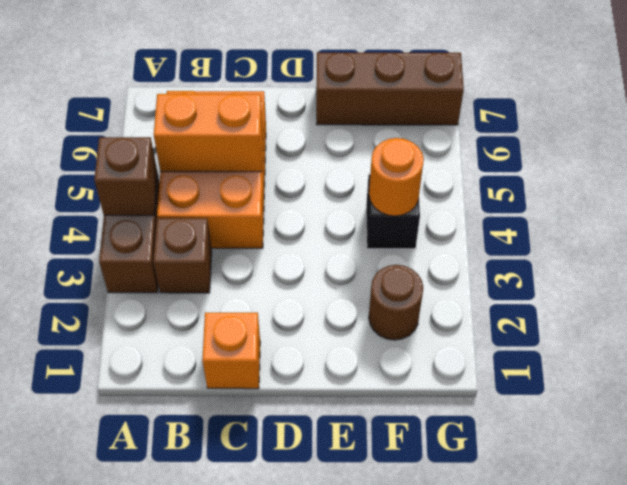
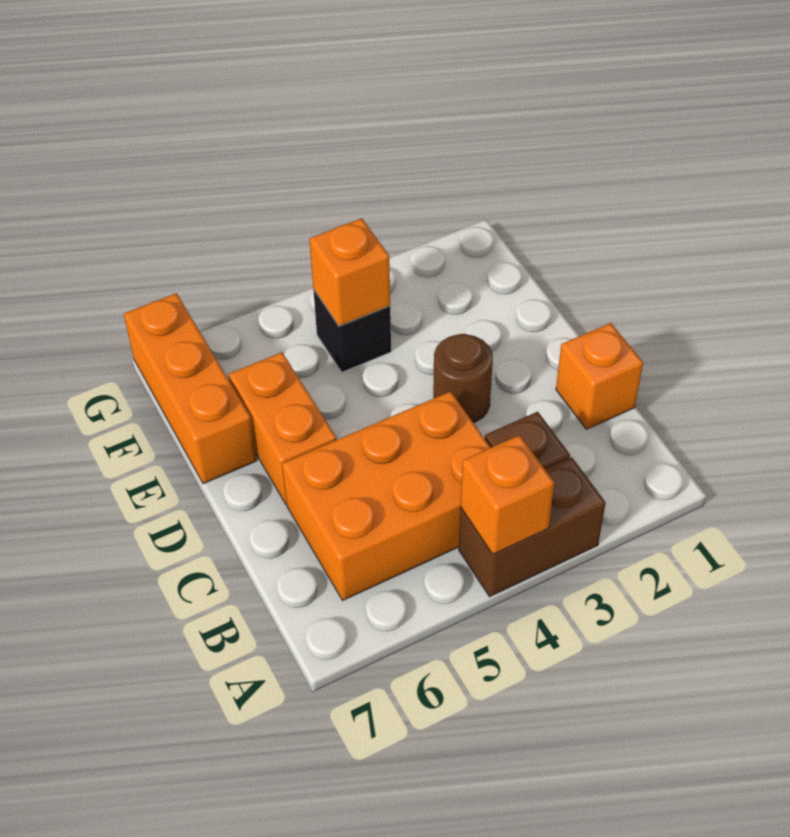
brown brick A4 level 2 -> orange brick A4 level 2
orange brick B5:C5 level 2 -> orange brick D6:E6 level 1
brown brick E7:G7 level 1 -> orange brick E7:G7 level 1
brown round brick F2 level 1 -> brown round brick D3 level 1
orange round brick F4 level 2 -> orange brick F4 level 2

